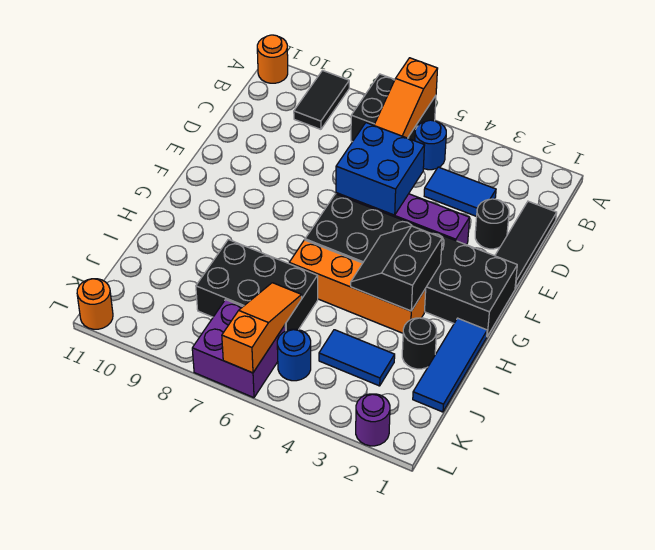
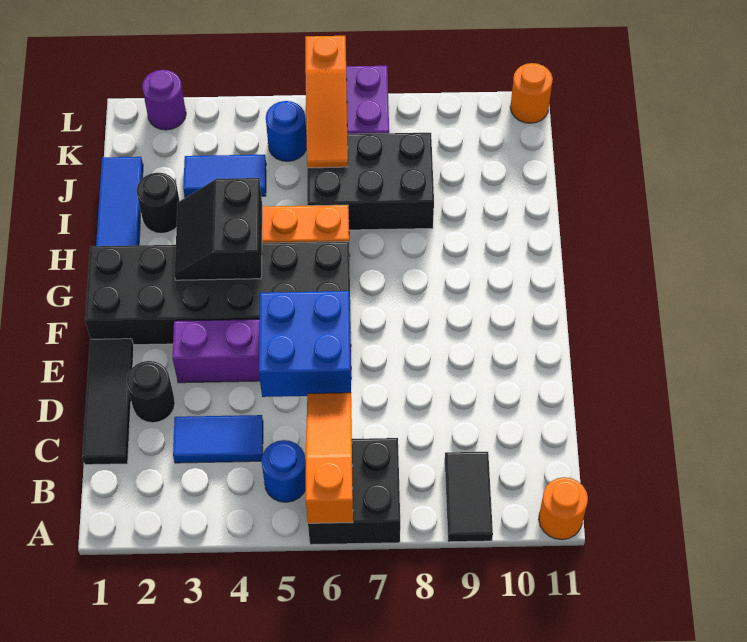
black slope G3:H4 level 2 top 3 -> black slope G3:H4 level 2 top 4

